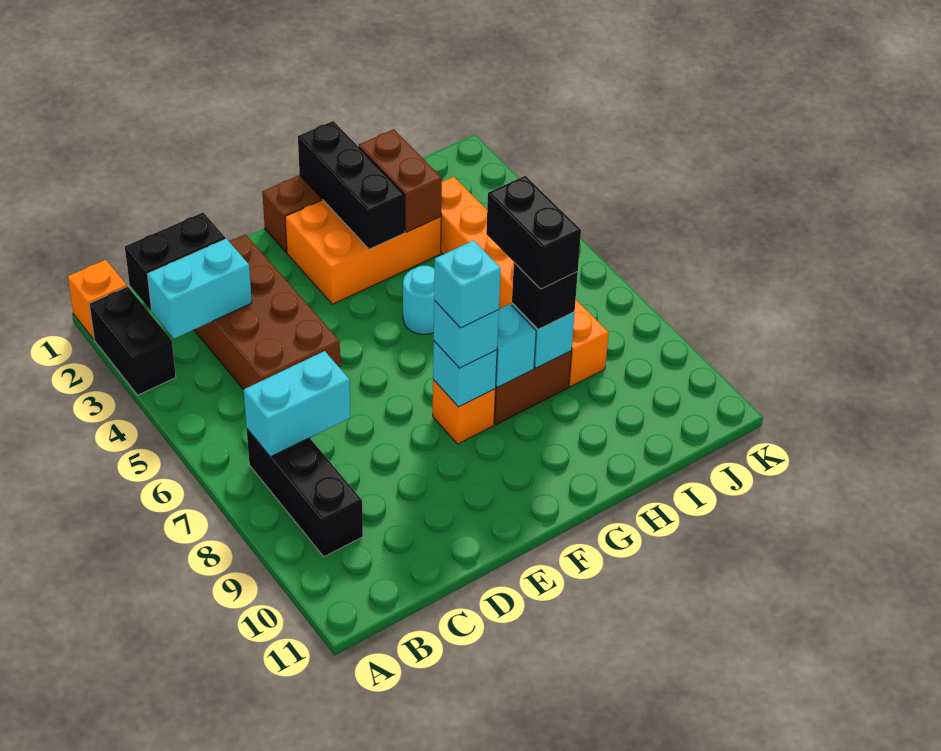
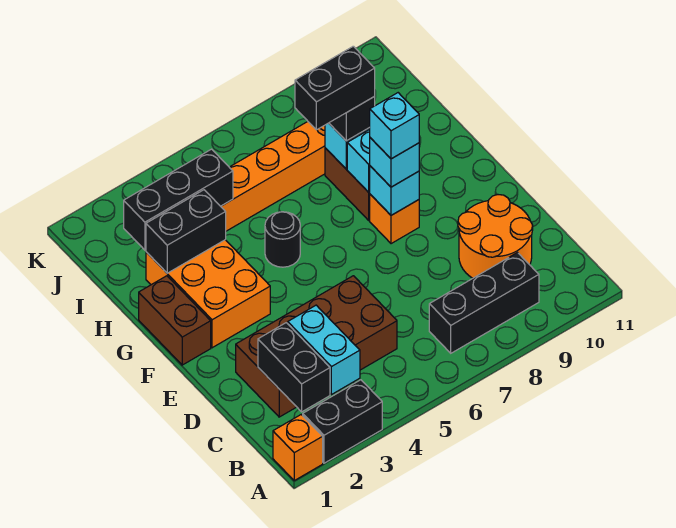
cyan brick B7:C7 level 2 -> none
none -> orange round brick C9:D10 level 1
black brick G1:G3 level 2 -> black brick I2:I4 level 2
cyan round brick G5 level 1 -> black round brick G5 level 1
brown brick H2:H3 level 2 -> black brick H2:H3 level 2

